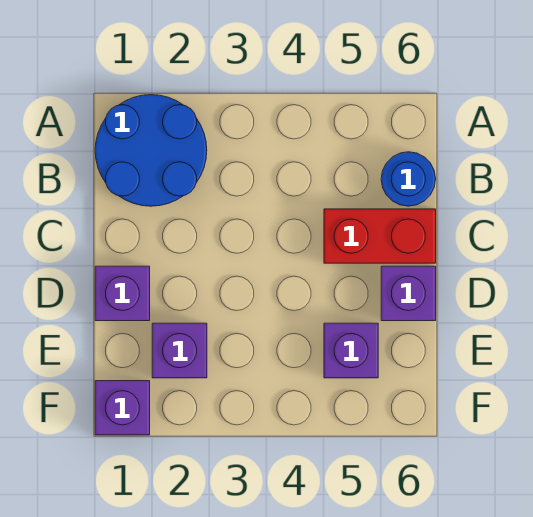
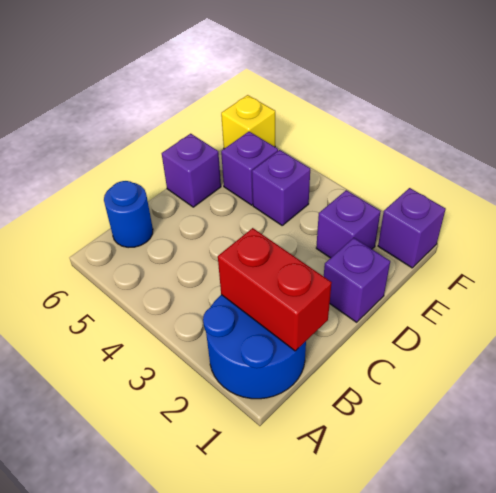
red brick C5:C6 level 1 -> red brick B1:B2 level 2
none -> purple brick E4 level 1
none -> yellow brick F6 level 1

